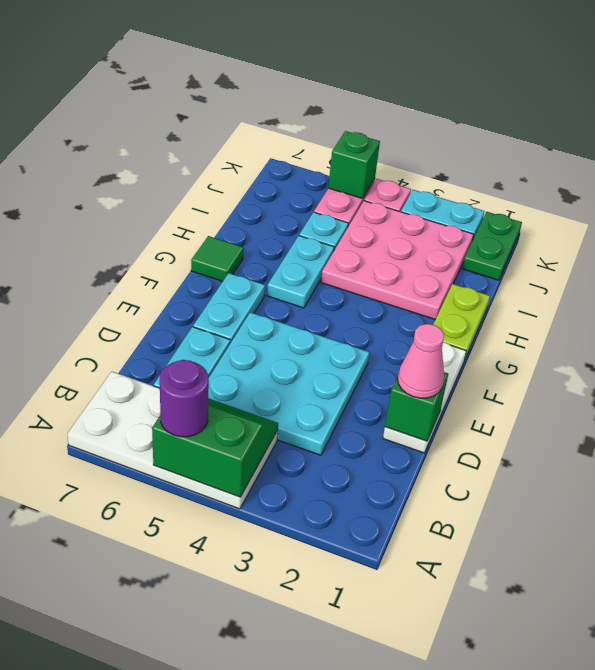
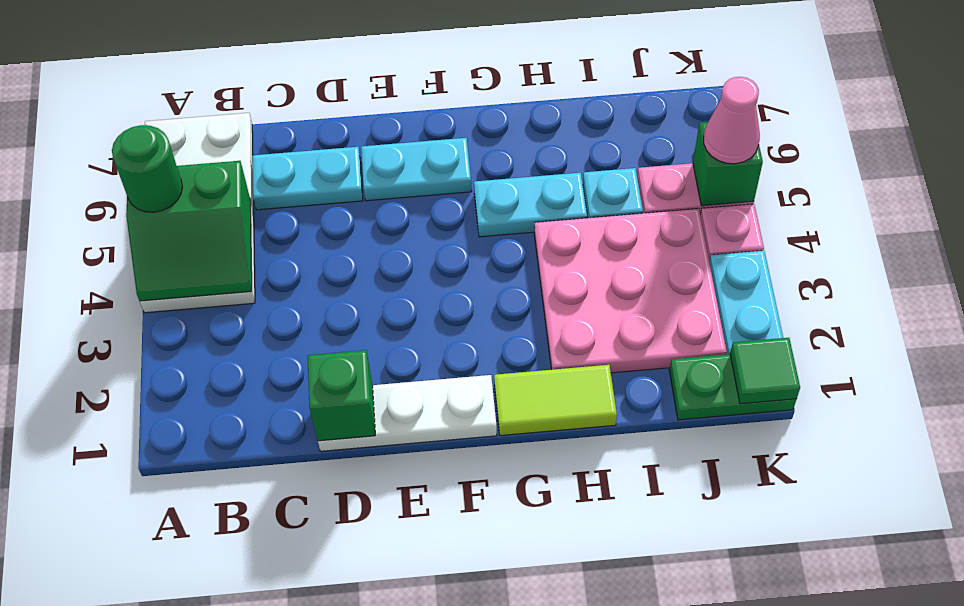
green slope A4:B5 level 2 top A -> green slope A4:B5 level 2 top 5
purple round brick A5 level 3 -> green round brick A5 level 3
cyan plate C3:E5 level 1 -> none
pink cone D1 level 3 -> pink cone K5 level 3
lime plate G1:H1 level 1 -> lime tile G1:H1 level 1
green tile G7 level 1 -> green tile K1 level 2

